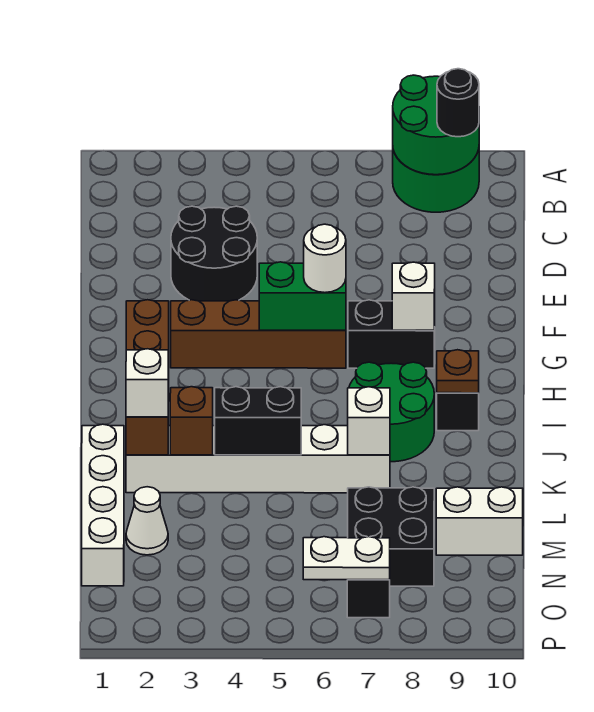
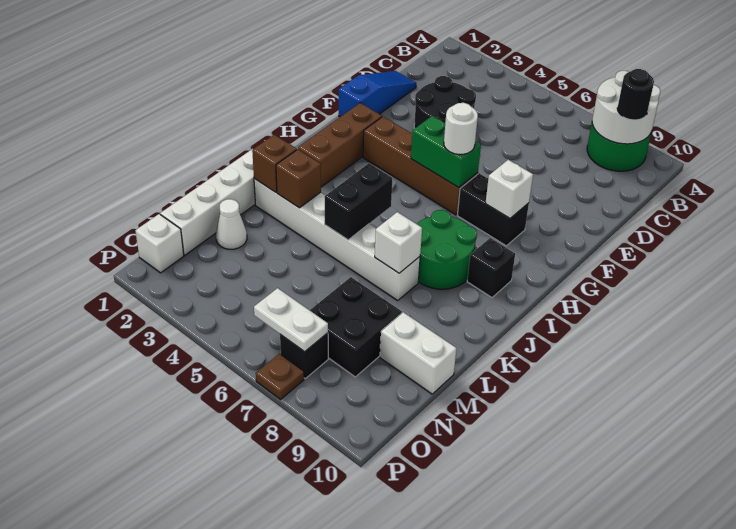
green round brick A8:B9 level 2 -> white round brick A8:B9 level 2
none -> blue slope D1:F1 level 1 top F
brown plate I9 level 2 -> brown plate P7 level 1
white brick K2 level 3 -> white brick O1 level 1
black brick K4:K5 level 2 -> black brick J5:K5 level 2

